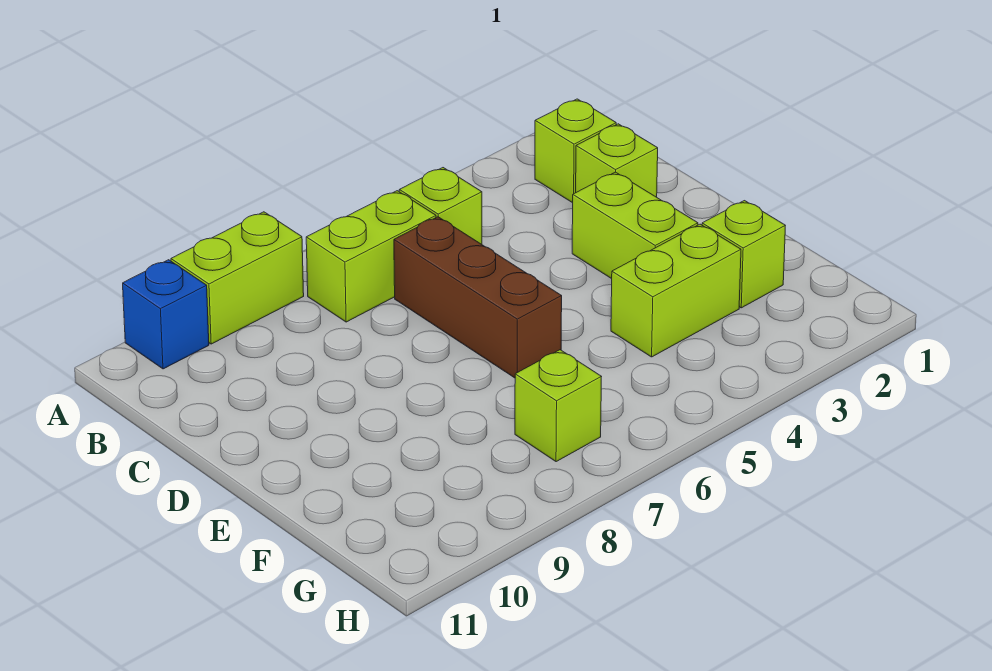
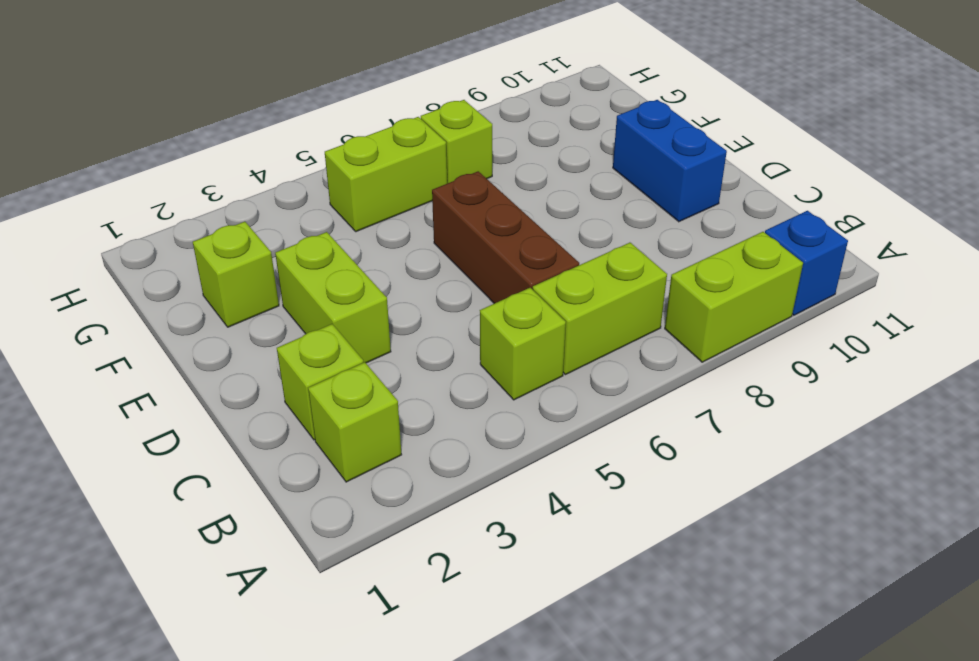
none -> blue brick D10:E10 level 1
lime brick F3:F4 level 1 -> lime brick G5:G6 level 1

